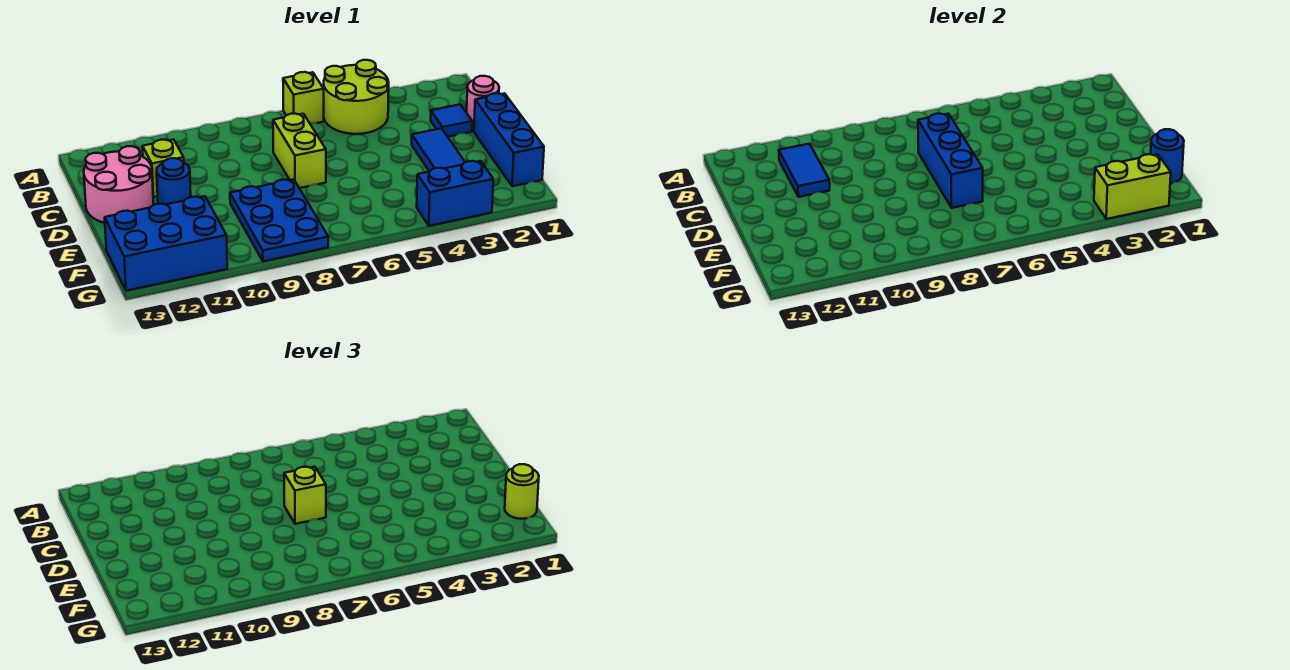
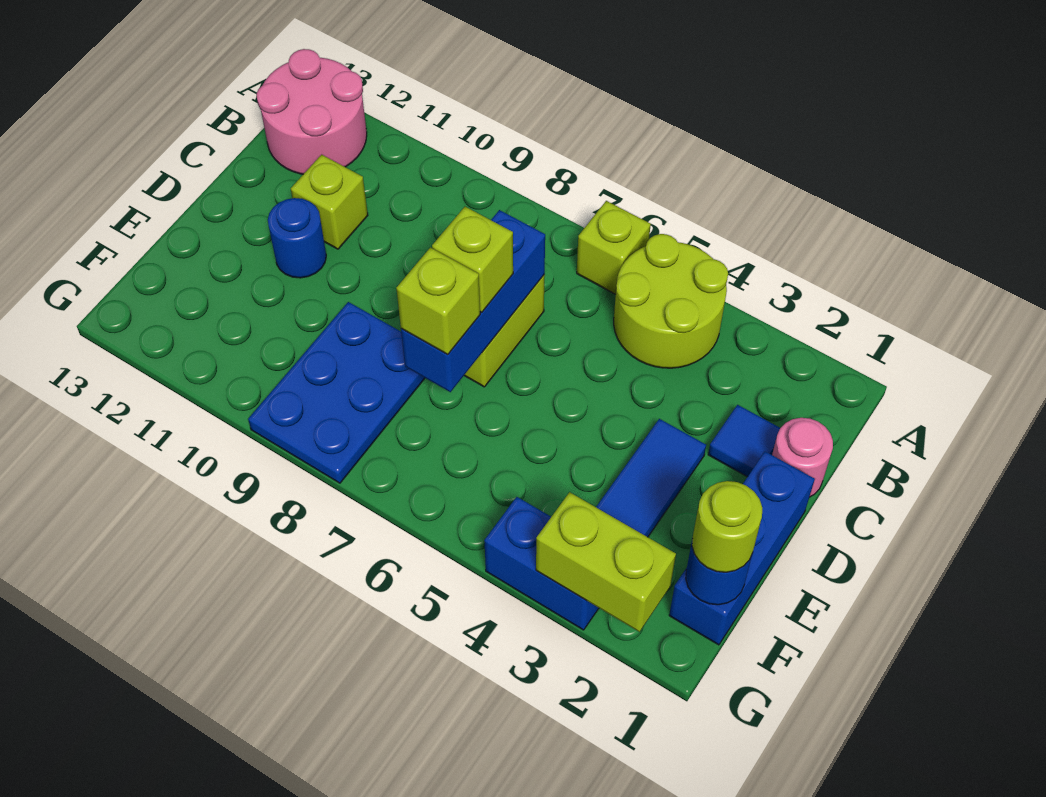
blue tile B11:C11 level 2 -> none
pink round brick C12:D13 level 1 -> pink round brick A12:B13 level 1
none -> lime brick E7 level 3
blue brick F11:G13 level 1 -> none

